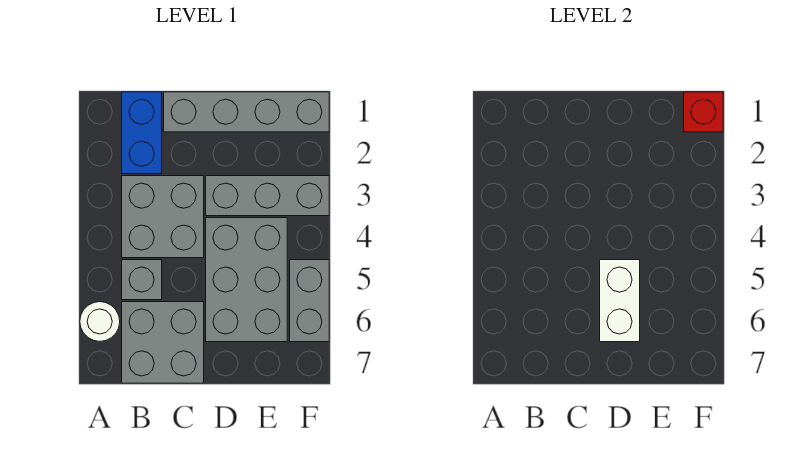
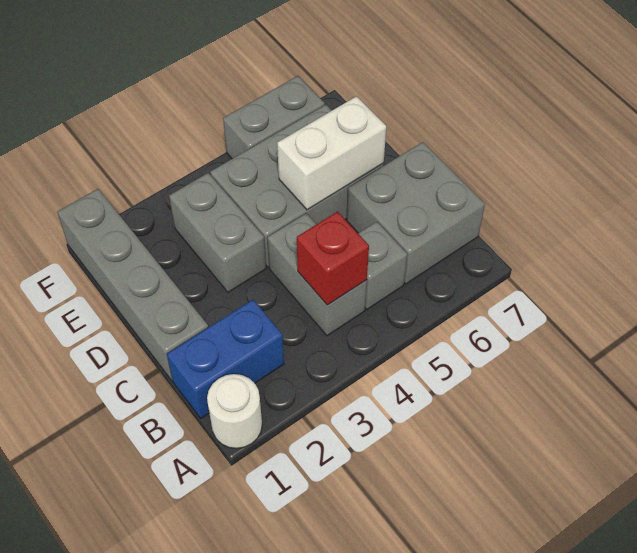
white round brick A6 level 1 -> white round brick A1 level 1
grey brick B3:C4 level 1 -> grey brick B4:C4 level 1
grey brick D3:F3 level 1 -> grey brick D3:E3 level 1
red brick F1 level 2 -> red brick B4 level 2

